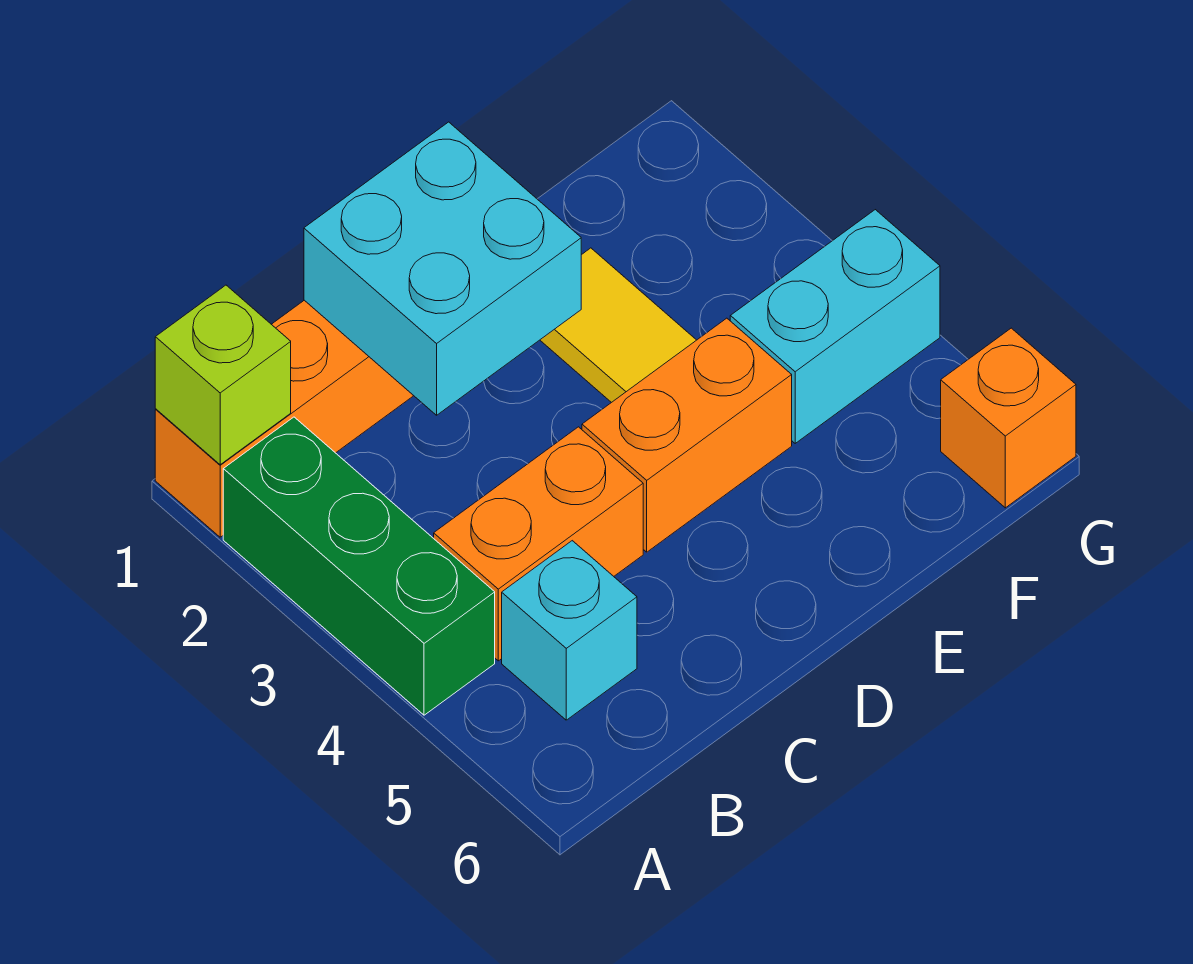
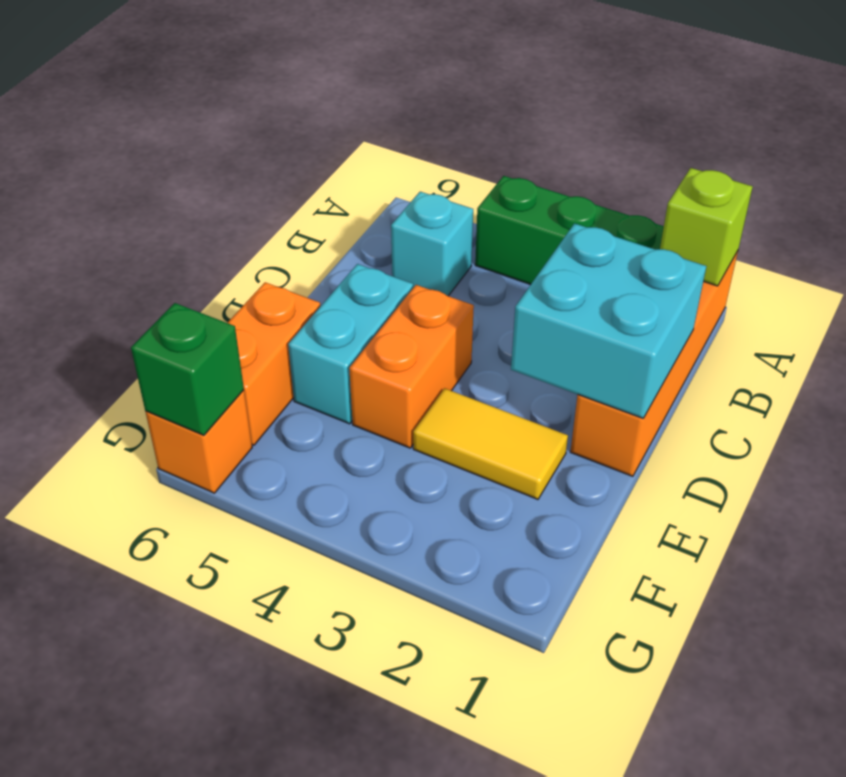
orange brick B4:C4 level 1 -> orange brick E6:F6 level 1
cyan brick F4:G4 level 1 -> cyan brick D5:E5 level 1
none -> green brick G6 level 2

